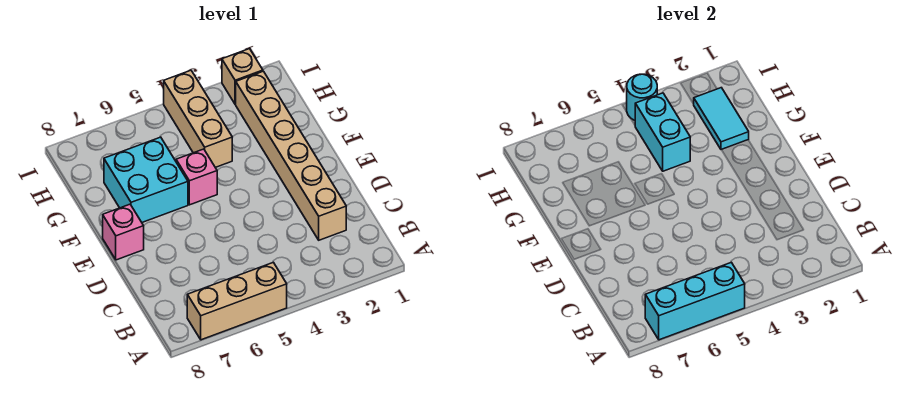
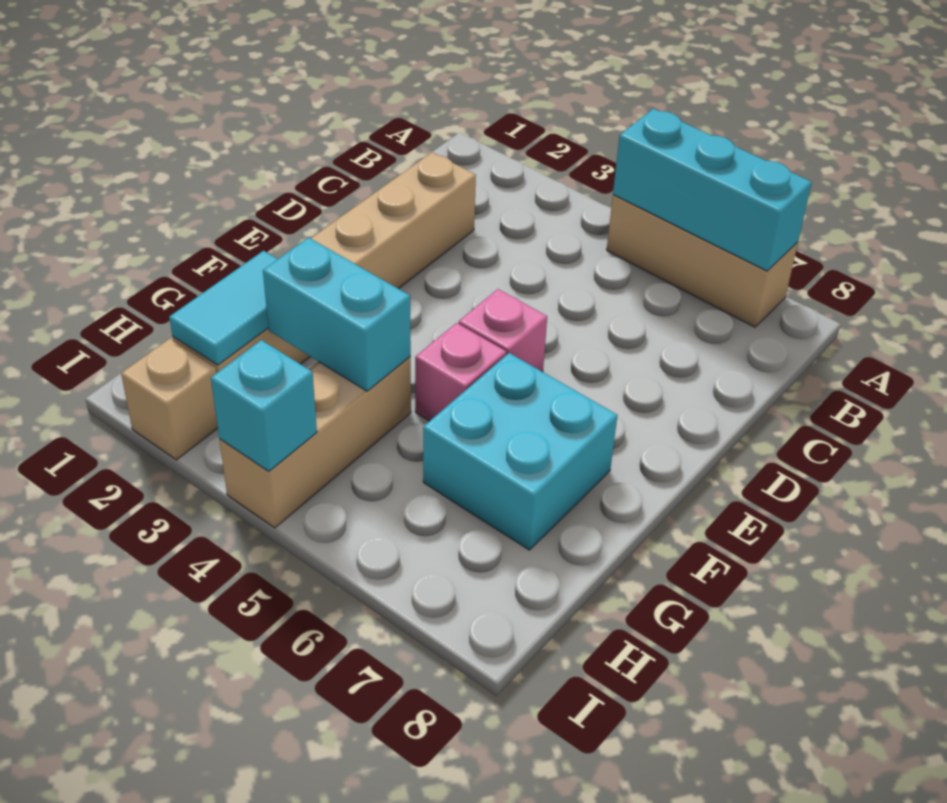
pink brick E8 level 1 -> pink brick E5 level 1
cyan brick G4:H4 level 2 -> cyan brick G3:G4 level 2
cyan round brick I4 level 2 -> cyan brick I4 level 2

